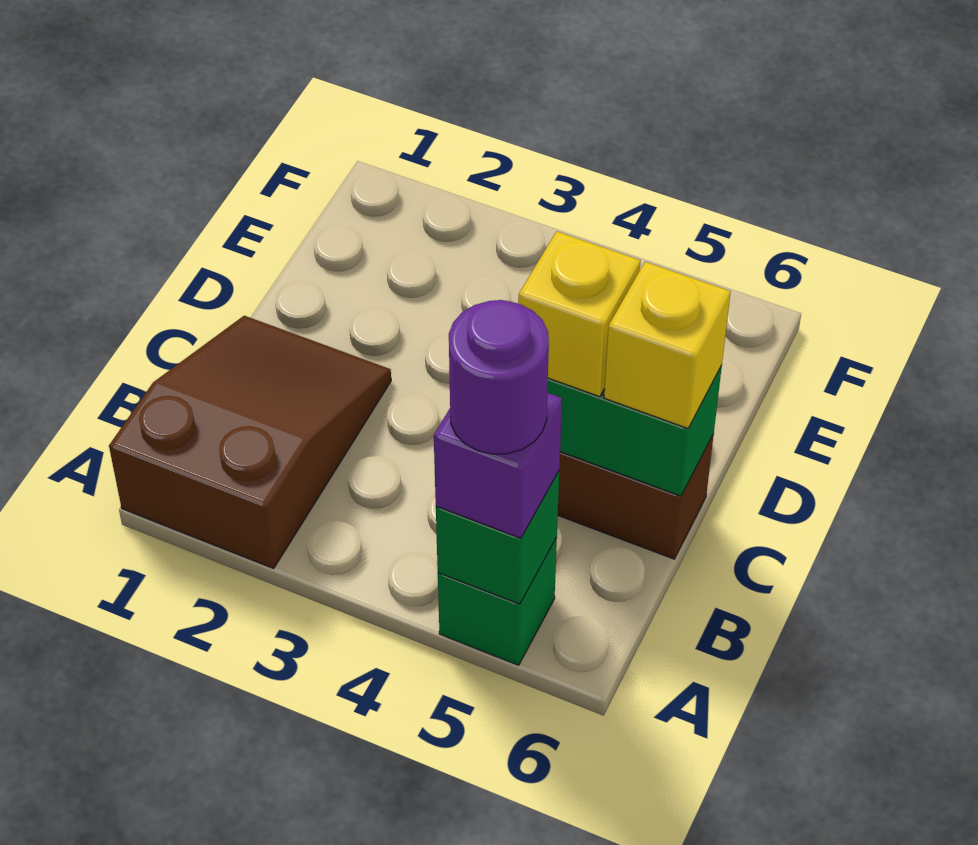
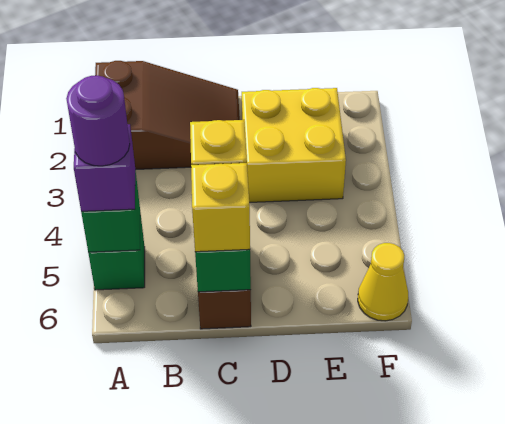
none -> yellow brick D2:E3 level 1
none -> yellow cone F6 level 1

